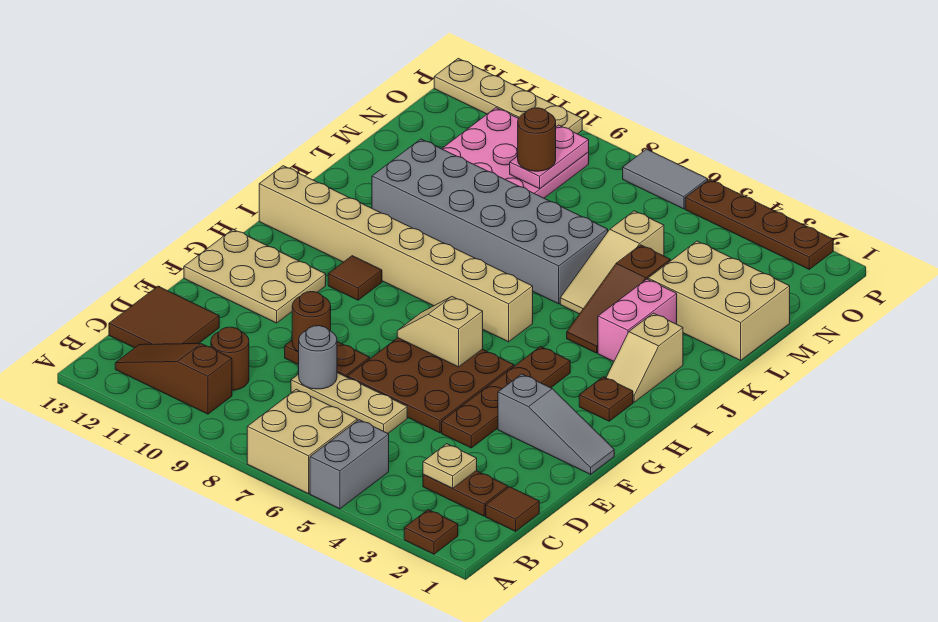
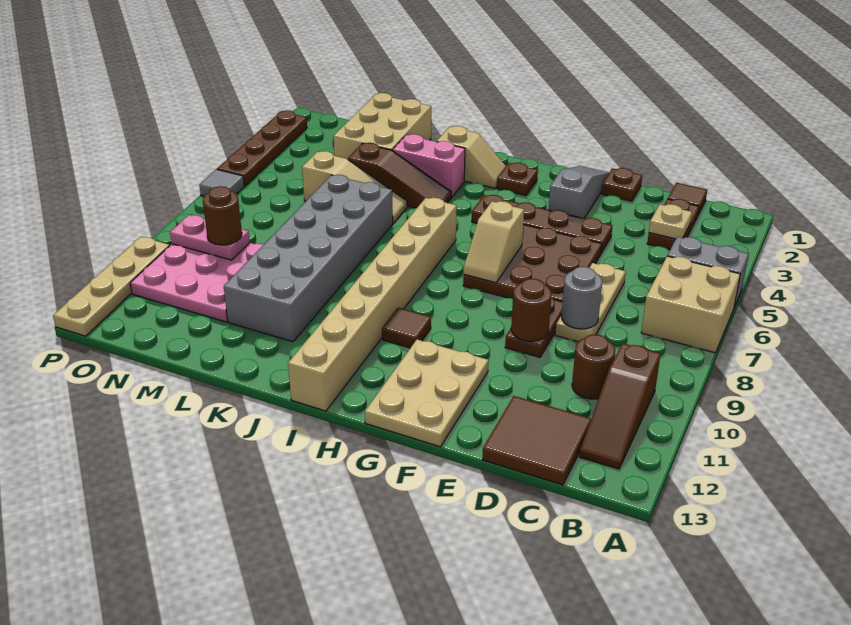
brown plate A2 level 1 -> brown plate E1 level 1
grey tile P6:P7 level 1 -> grey tile P6 level 1

